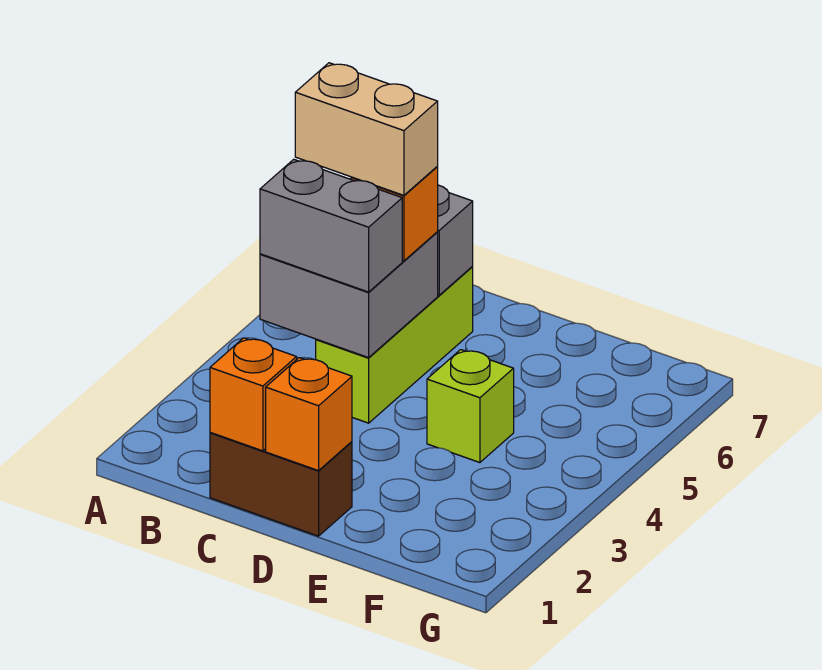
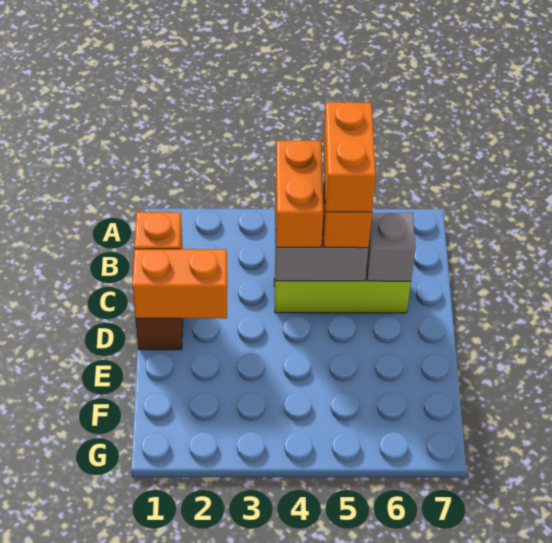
grey brick B4:C4 level 3 -> orange brick B4:C4 level 3
tan brick B5:C5 level 4 -> orange brick B5:C5 level 4
orange brick D1 level 2 -> orange brick D1:D2 level 2
lime brick E4 level 1 -> none

